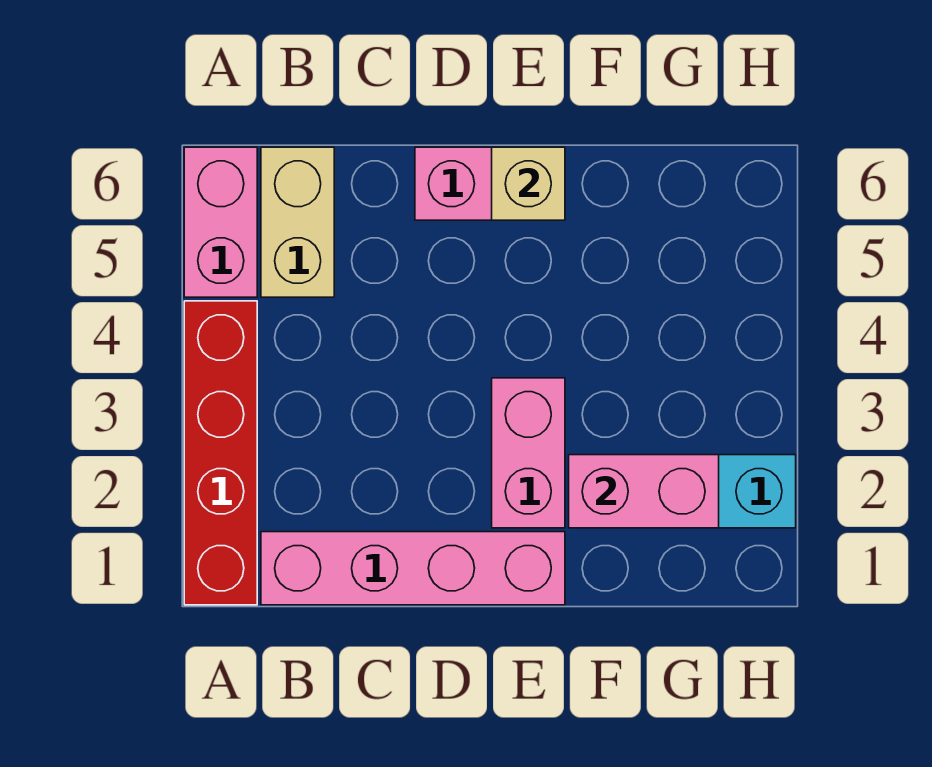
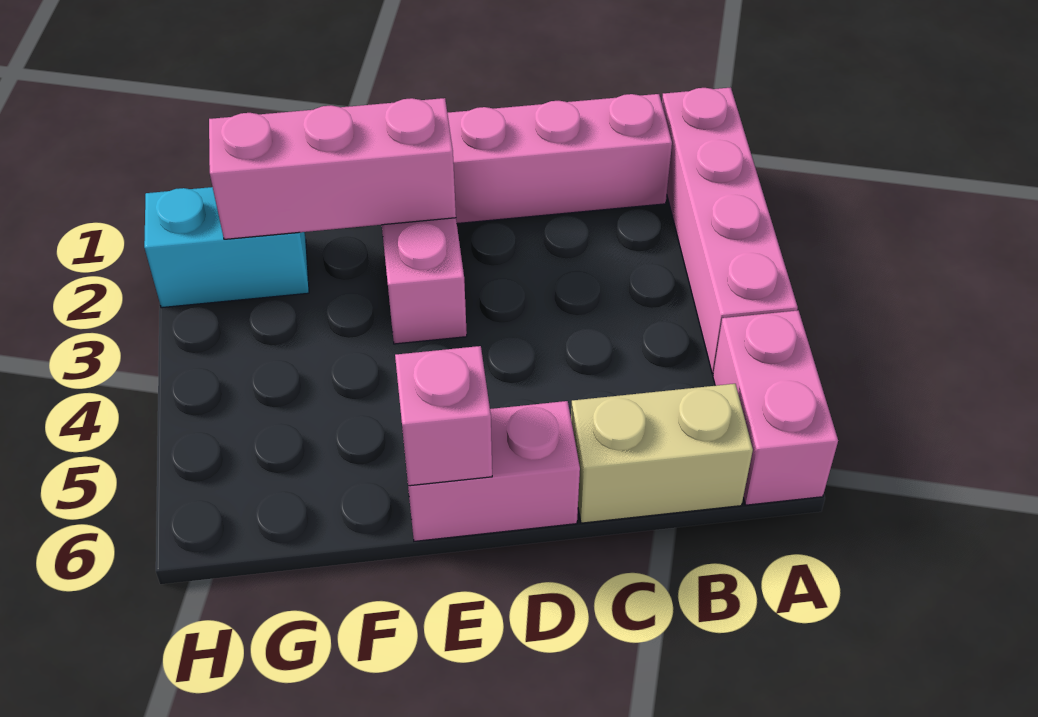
red brick A1:A4 level 1 -> pink brick A1:A4 level 1
tan brick B5:B6 level 1 -> tan brick B6:C6 level 1
tan brick E6 level 2 -> pink brick E6 level 2
pink brick F2:G2 level 2 -> pink brick E2:G2 level 2

